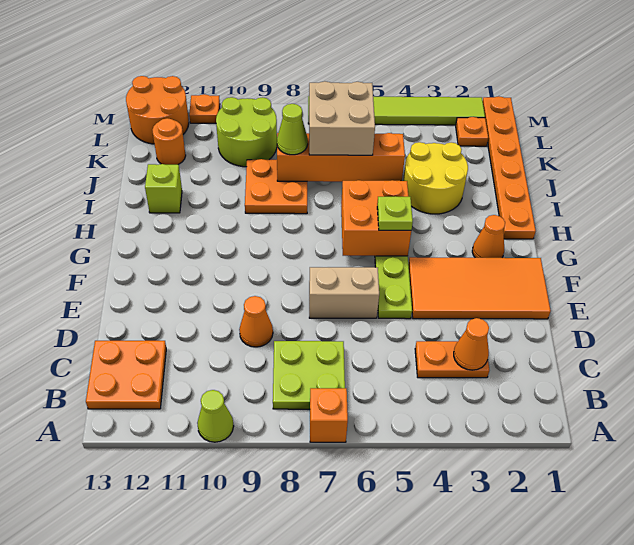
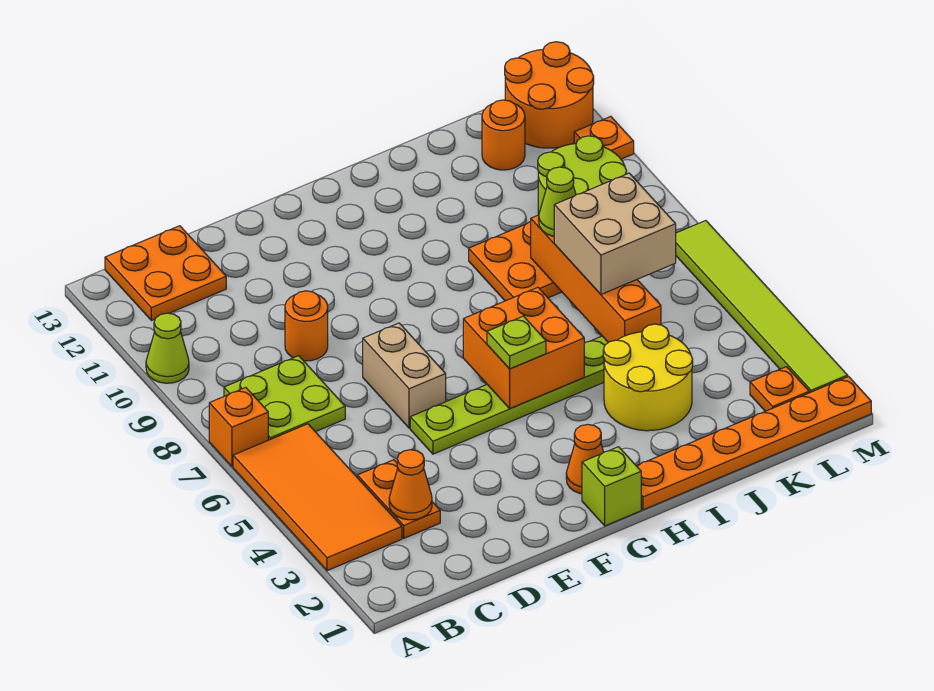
orange cone D9 level 1 -> orange round brick D9 level 1
orange tile E1:F4 level 1 -> orange tile A3:B6 level 1
lime brick I12 level 1 -> lime brick G1 level 1

